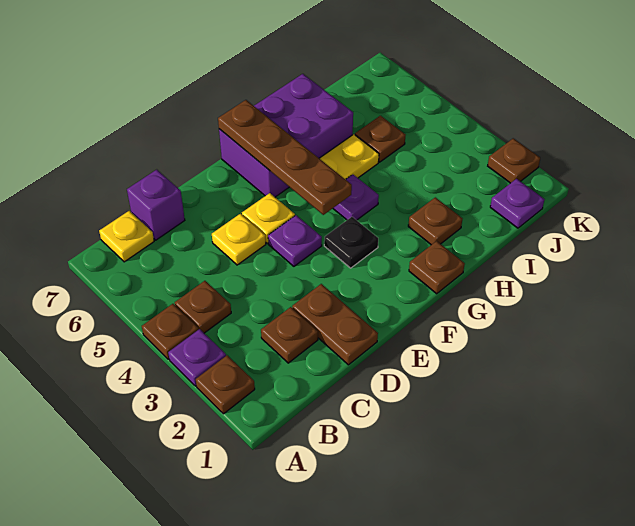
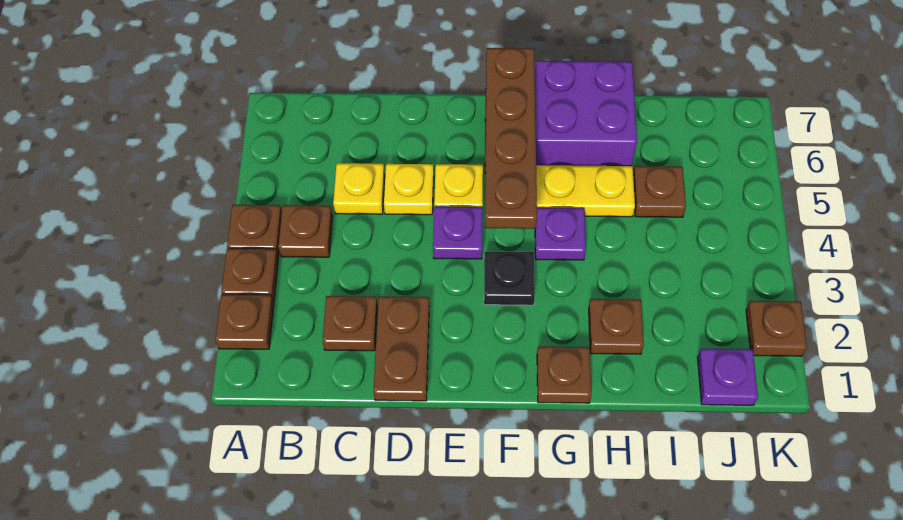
purple plate A3 level 1 -> brown plate A3 level 1
yellow plate B7 level 1 -> yellow plate C5 level 1
purple brick C7 level 1 -> none

